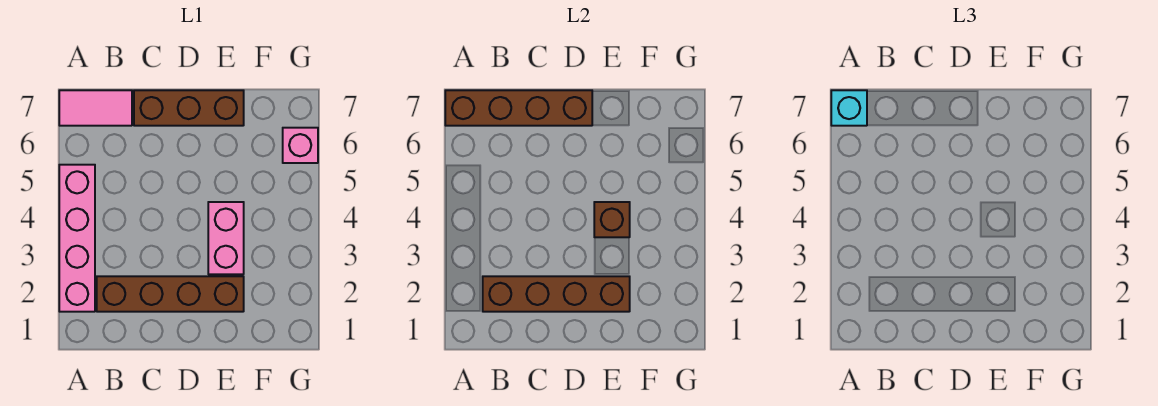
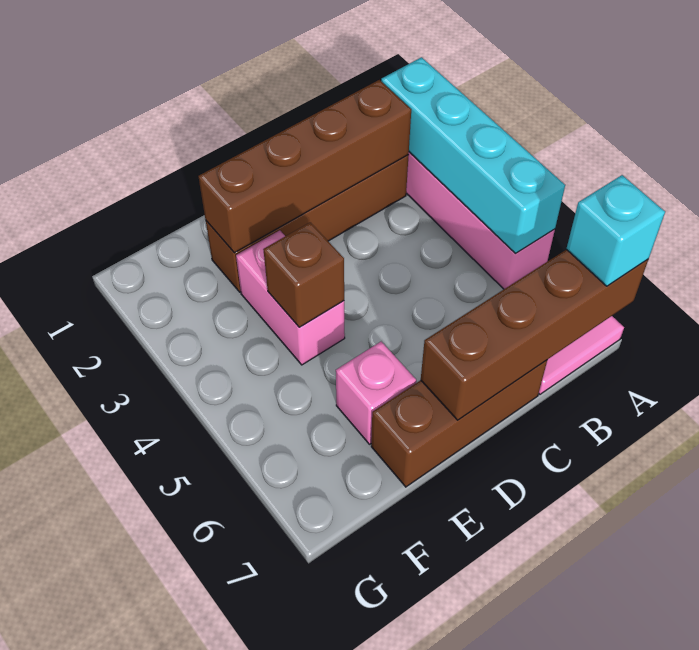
none -> cyan brick A2:A5 level 2
pink brick G6 level 1 -> pink brick E6 level 1

